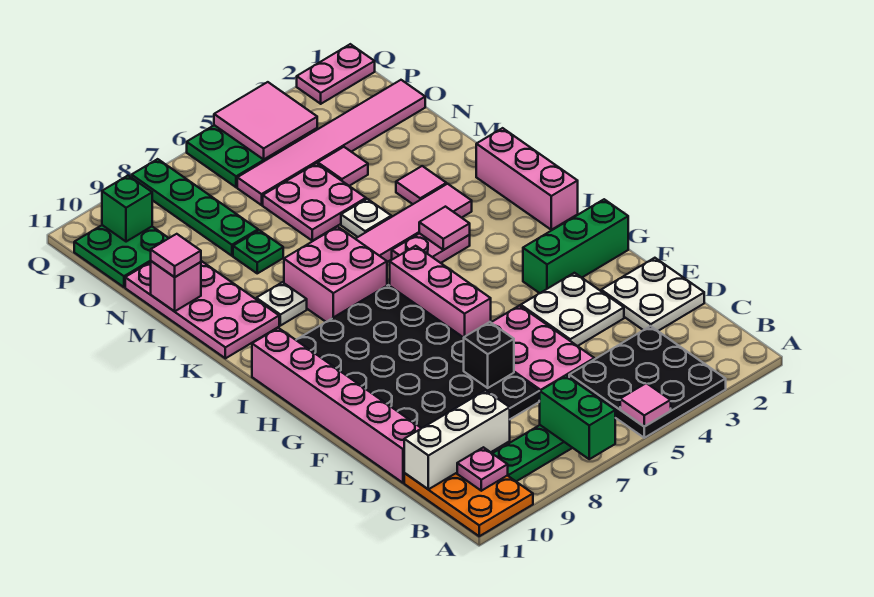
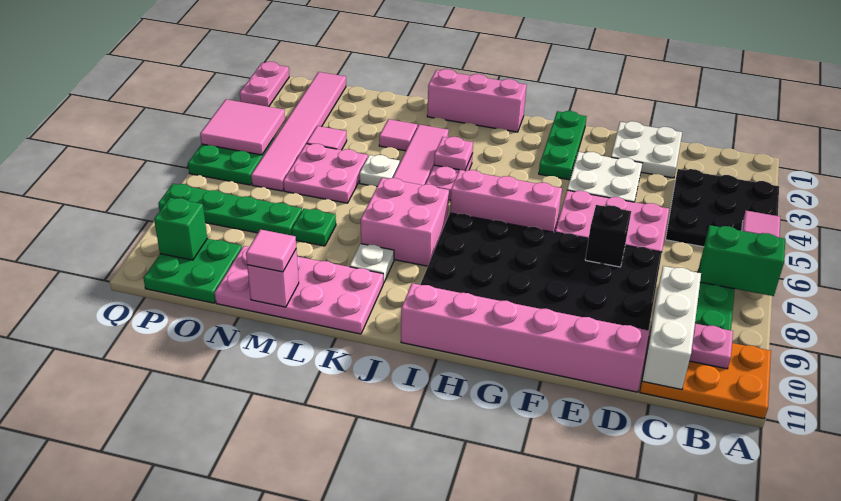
green brick G1:G3 level 1 -> green plate G1:G3 level 1
pink tile J4 level 2 -> pink plate J4 level 2

